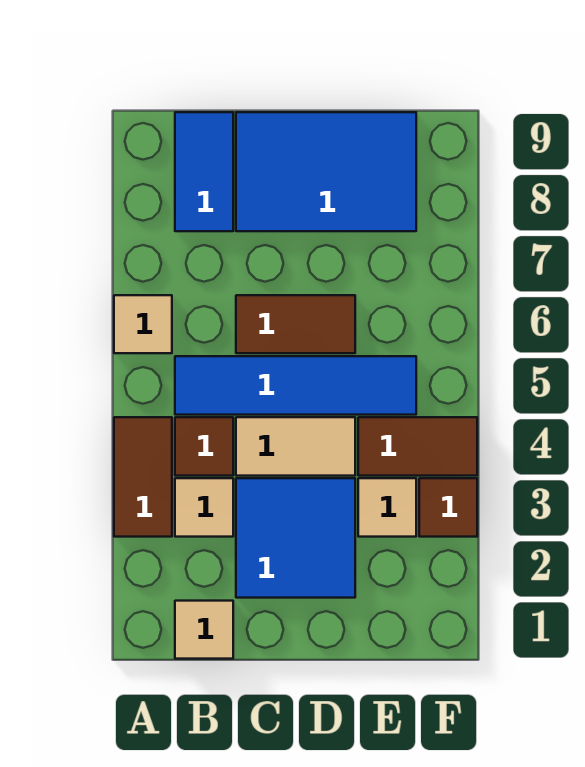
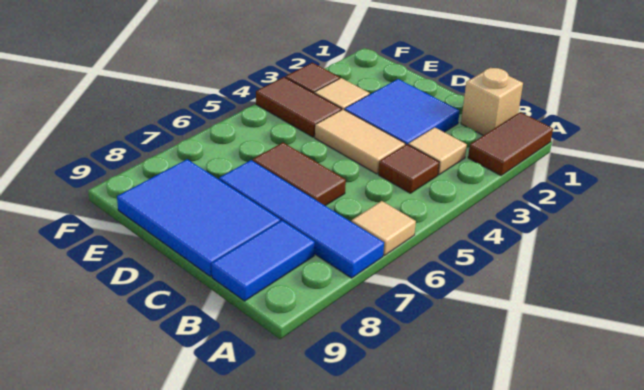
brown tile A3:A4 level 1 -> brown tile A1:A2 level 1
tan tile B1 level 1 -> tan brick B1 level 1
blue tile B5:E5 level 1 -> blue tile A7:D7 level 1

